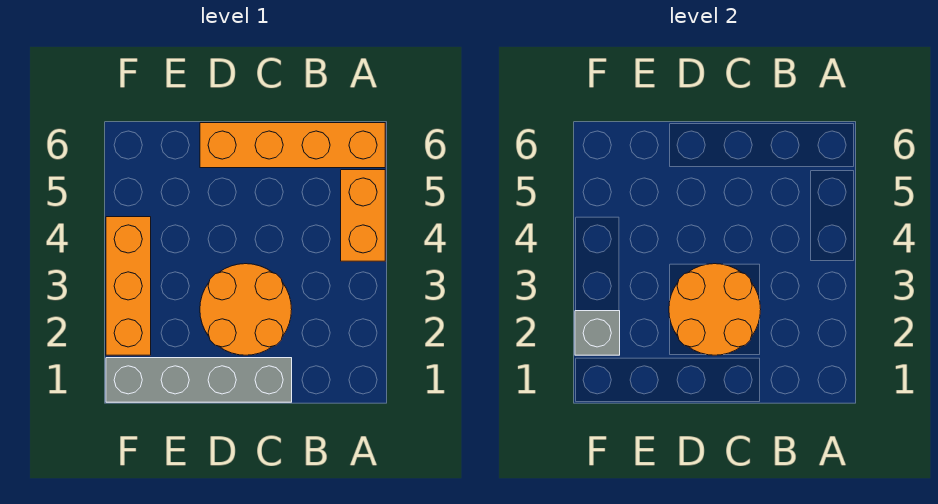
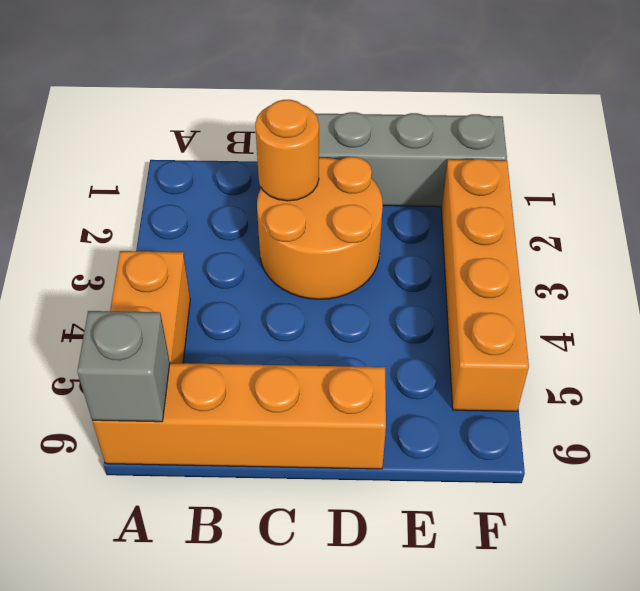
orange round brick C2:D3 level 2 -> orange round brick C2 level 2
orange brick F2:F4 level 1 -> orange brick F2:F5 level 1
grey brick F2 level 2 -> grey brick A6 level 2

